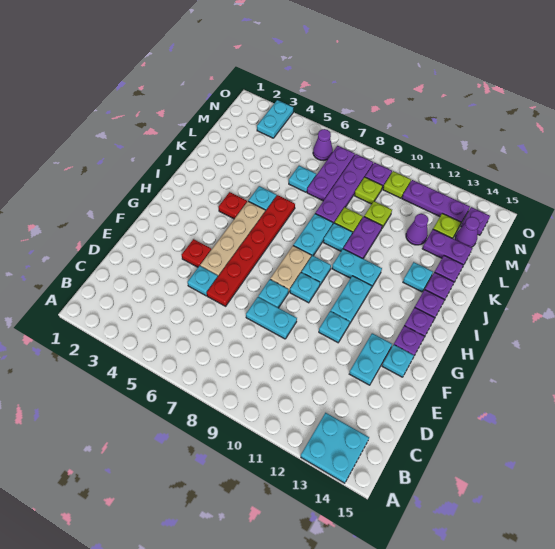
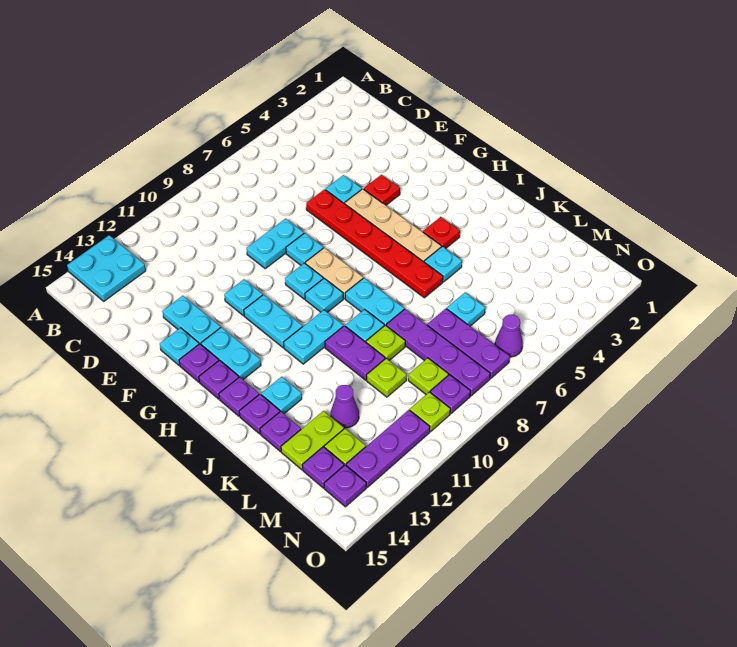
purple plate L13:L14 level 1 -> lime plate L13:L14 level 1
purple cone M14 level 1 -> purple plate M14 level 1
cyan plate N3:O3 level 1 -> cyan plate G13:H13 level 1

